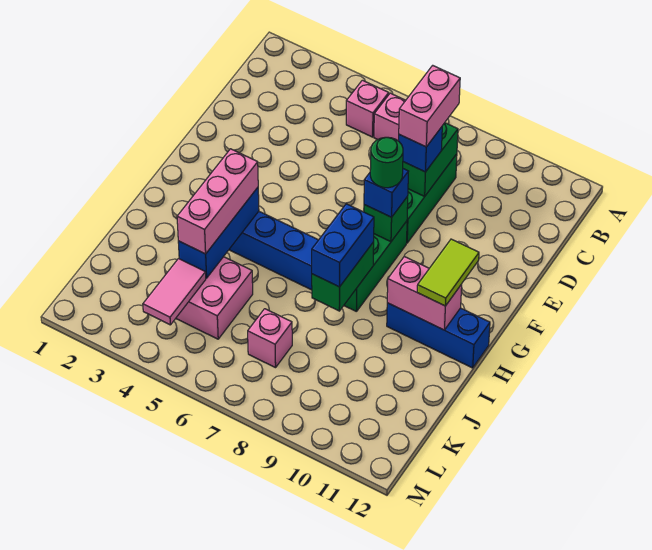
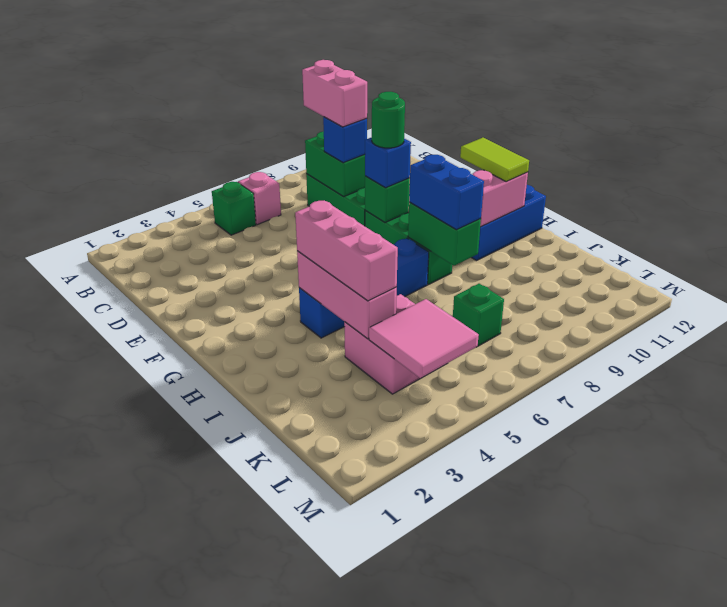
pink brick B5 level 1 -> green brick B5 level 1
blue brick H4:J4 level 2 -> pink brick H4:J4 level 2
pink tile K4:L4 level 2 -> pink tile K4:L5 level 2
pink brick K7 level 1 -> green brick K7 level 1

